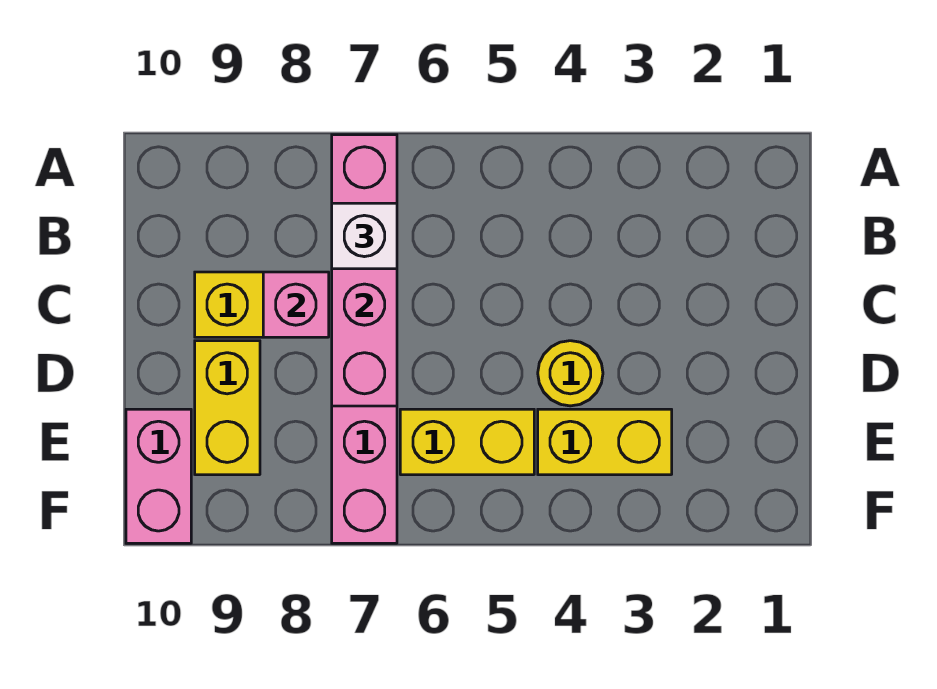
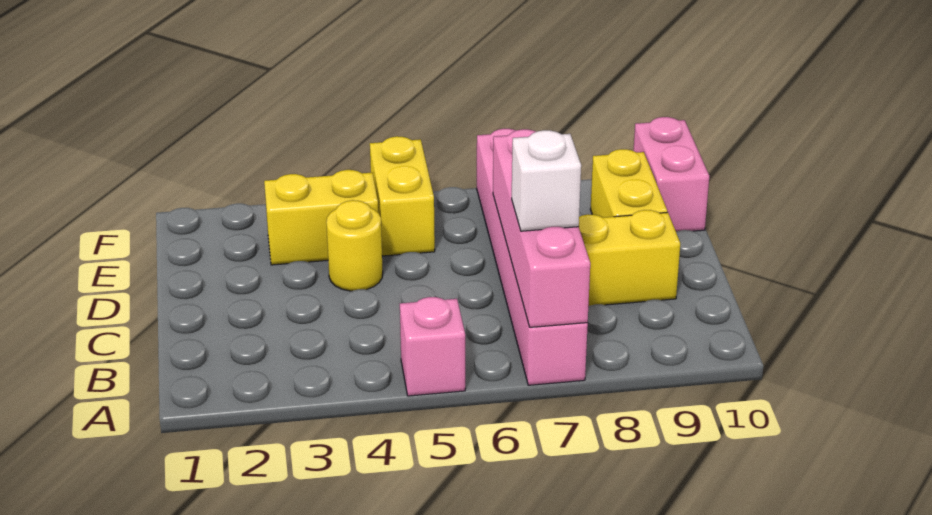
pink brick C8 level 2 -> pink brick A5 level 1
yellow brick E5:E6 level 1 -> yellow brick E5:F5 level 1

